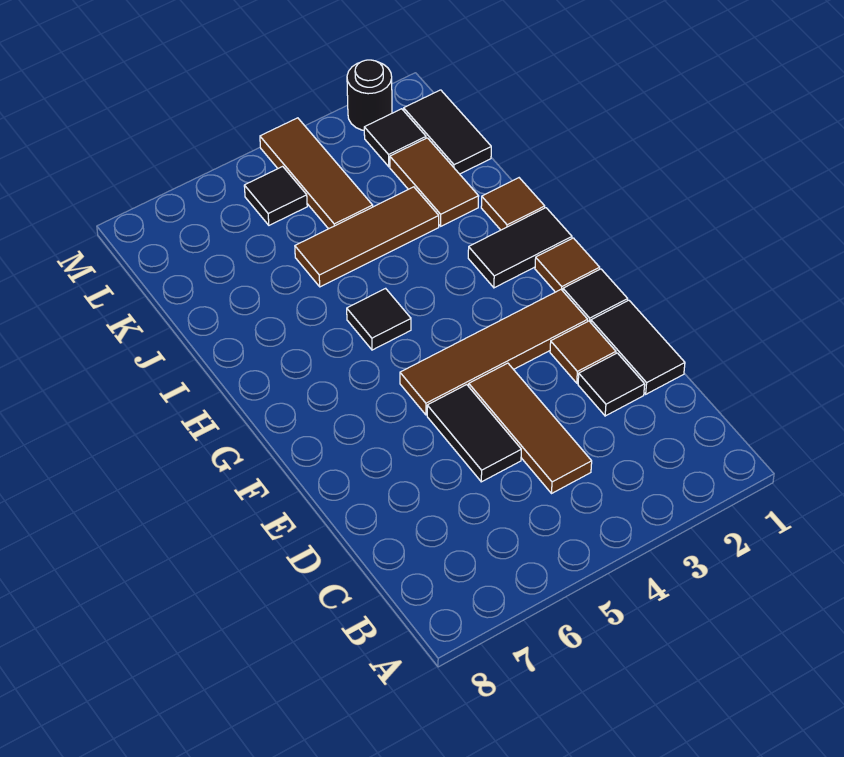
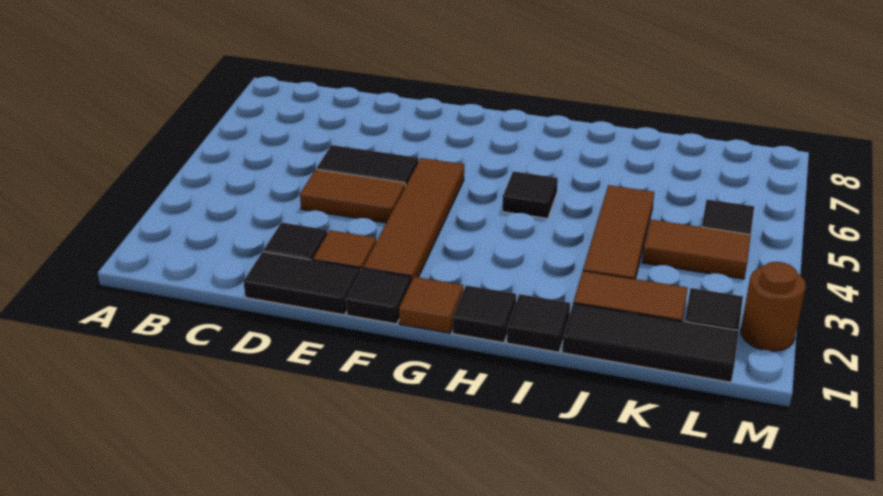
brown tile C4:E4 level 1 -> brown tile D4:E4 level 1
black tile H1:H2 level 1 -> black tile H1 level 1
brown tile I1 level 1 -> black tile I1 level 1
black tile K1:L1 level 1 -> black tile J1:L1 level 1
brown tile K4:M4 level 1 -> brown tile K4:L4 level 1
black round brick M2 level 1 -> brown round brick M2 level 1

